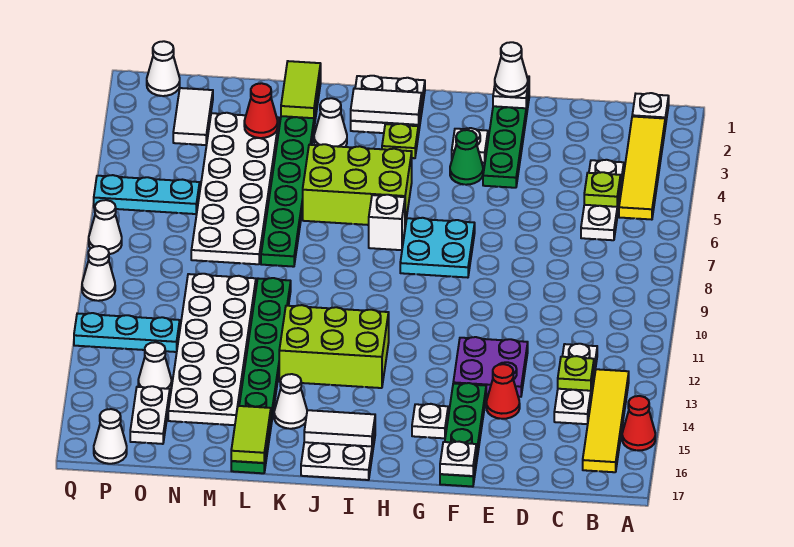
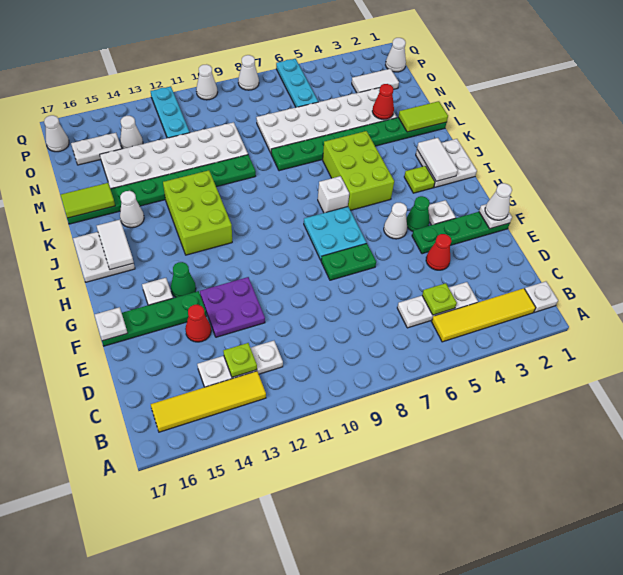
red cone A15 level 1 -> red cone E4 level 1
none -> green plate F7:F8 level 1
none -> green cone G14 level 1
white cone K3 level 1 -> white cone G5 level 1

